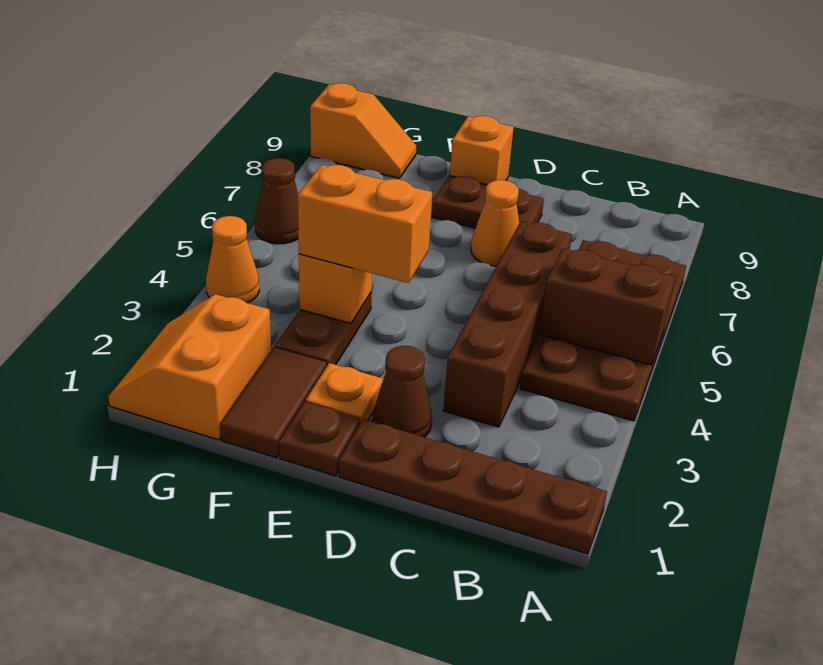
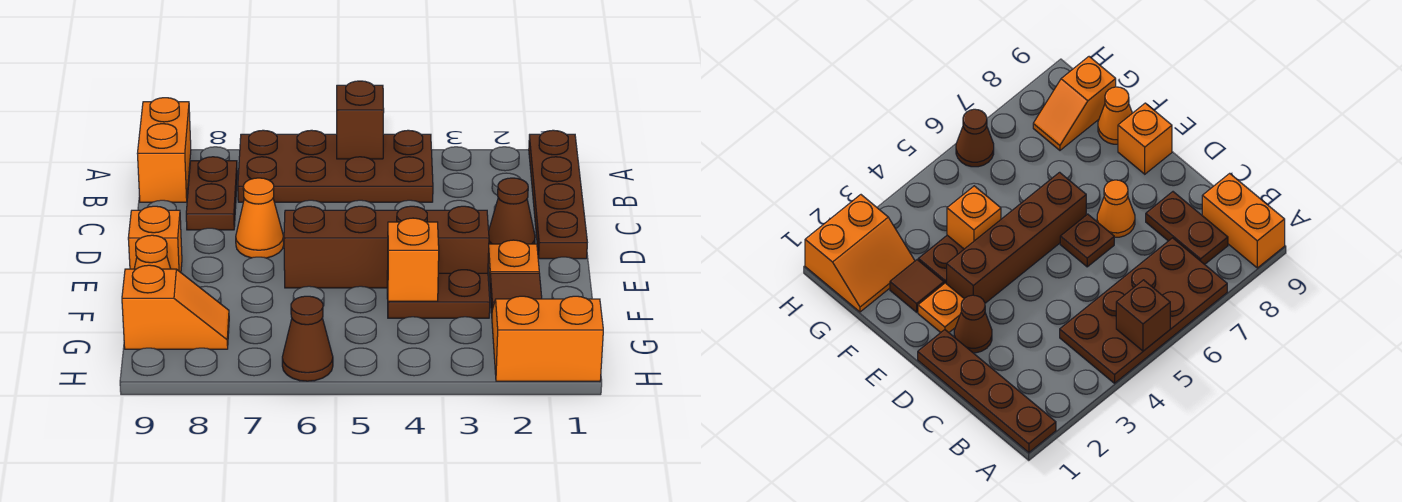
brown brick A5:B5 level 2 -> brown brick A5 level 2
brown brick C3:C6 level 1 -> brown brick E3:E6 level 1
brown plate D8:E8 level 1 -> brown plate B8:C8 level 1
brown plate E1 level 1 -> brown plate D6 level 1
orange brick E4:F4 level 3 -> orange brick A9:B9 level 1
brown tile F1:F2 level 1 -> brown tile F2 level 1
orange slope G1:H2 level 1 top G -> orange slope G1:H2 level 1 top H
orange slope G9:H9 level 1 top H -> orange slope G8:G9 level 1 top 9
orange cone H4 level 1 -> orange cone F9 level 1

